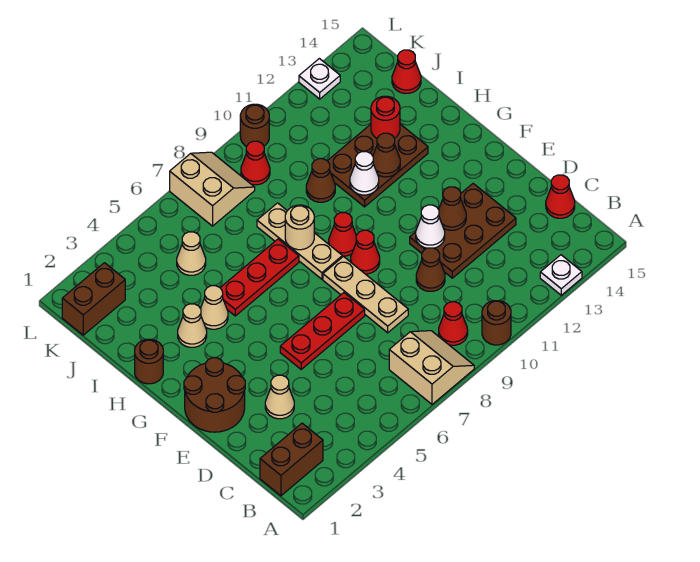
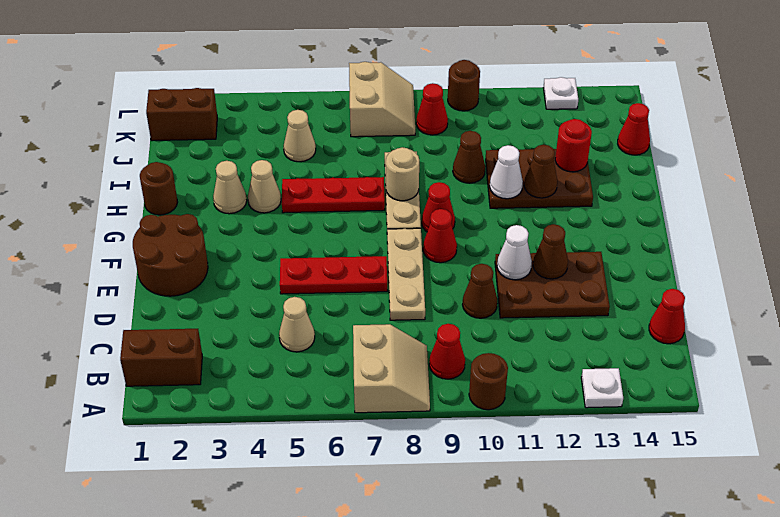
tan cone D3 level 1 -> tan cone C5 level 1

